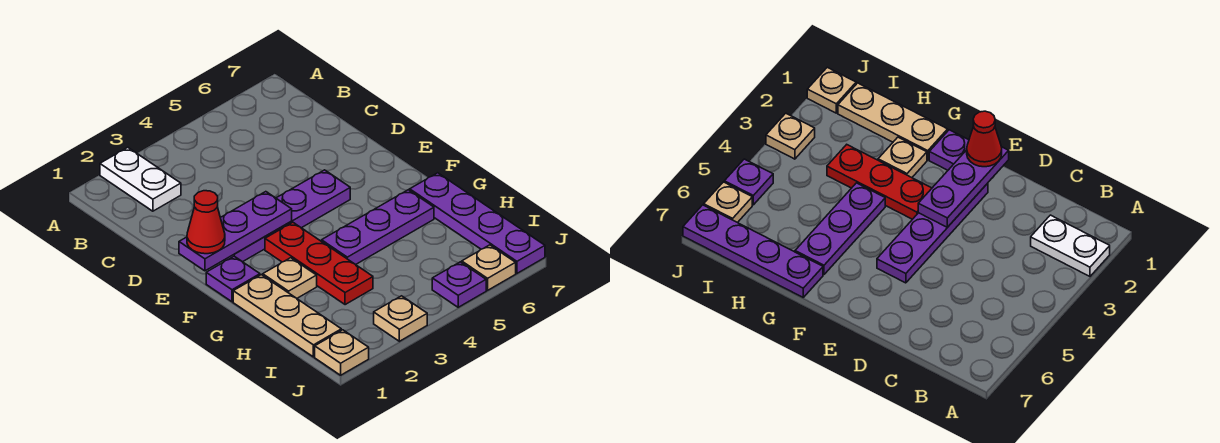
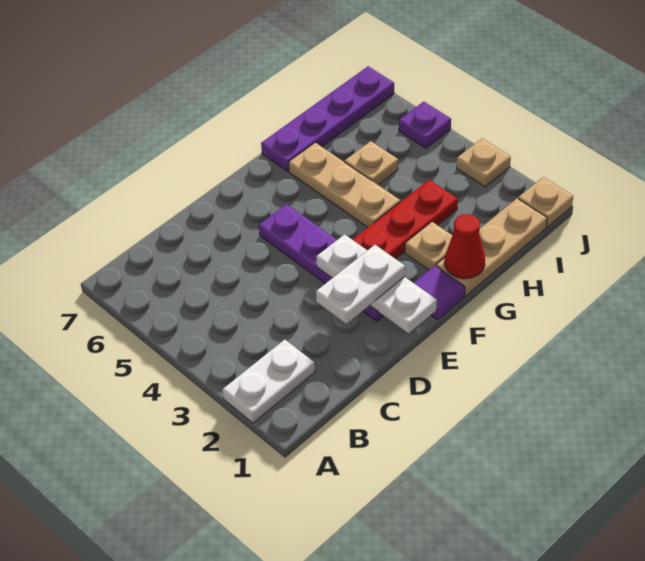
none -> white plate D2:E2 level 3
purple plate E1:E3 level 2 -> white plate E1:E3 level 2
red cone E1 level 3 -> red cone G1 level 2
purple plate F1 level 1 -> purple tile F1 level 1
purple plate G4:G6 level 1 -> tan plate G4:G6 level 1
tan plate J6 level 1 -> tan plate H5 level 1

